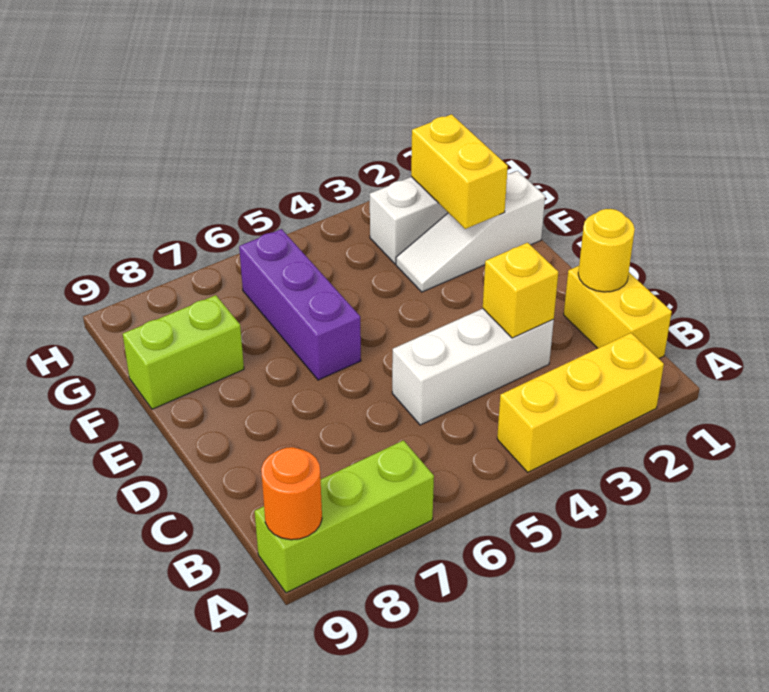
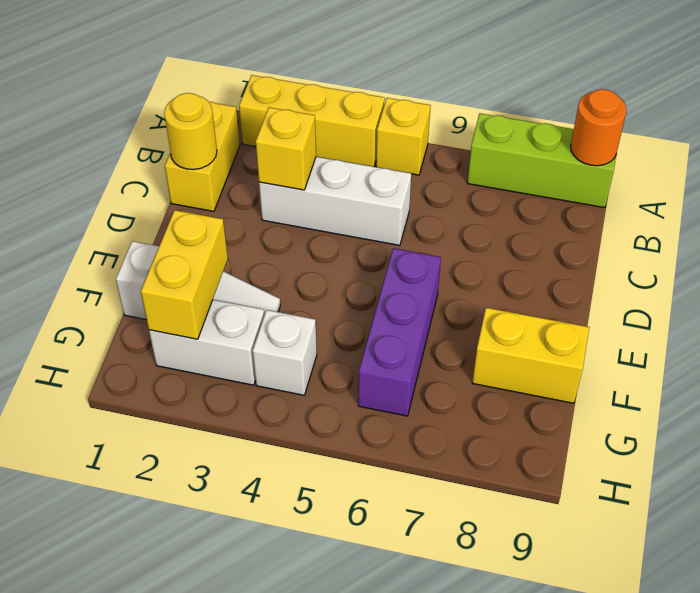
none -> yellow brick A5 level 1
lime brick F8:F9 level 1 -> yellow brick F8:F9 level 1
none -> white brick G4 level 1

